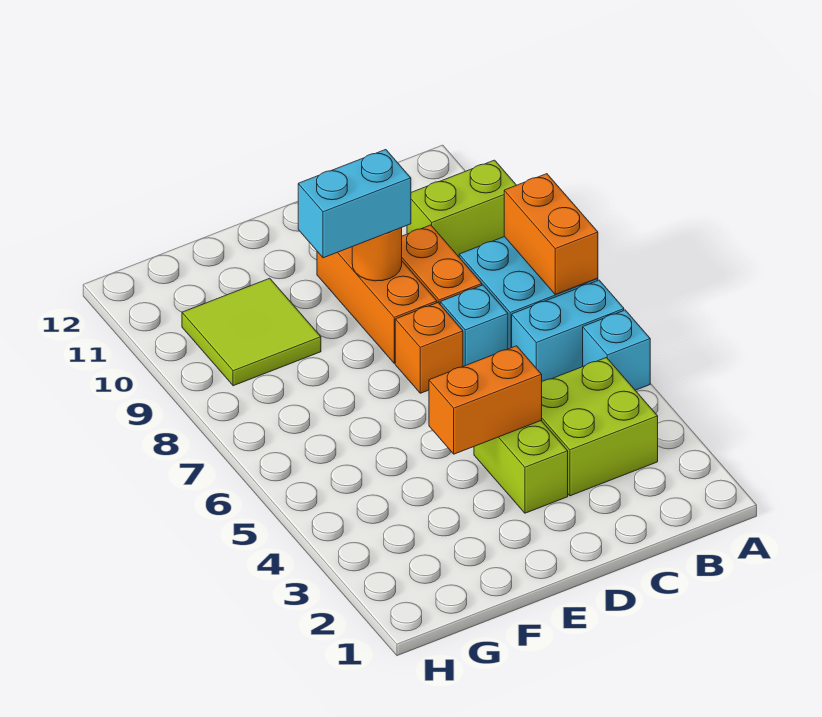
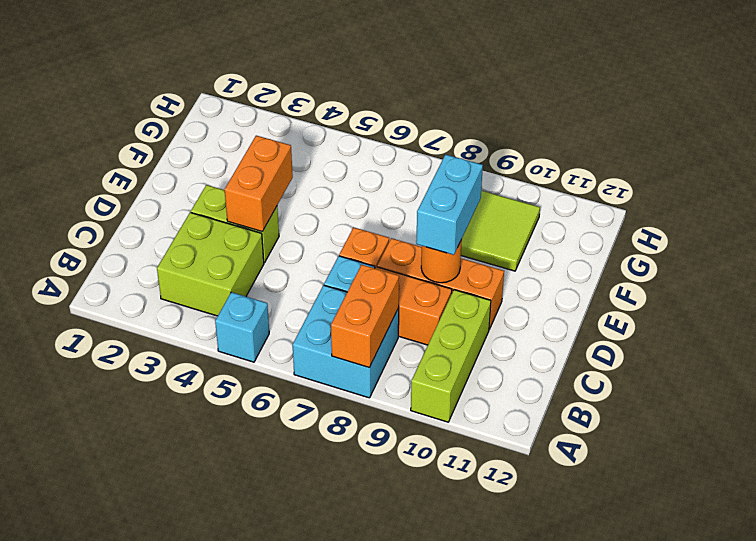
cyan brick A6:B6 level 1 -> none
orange brick A7:A8 level 2 -> orange brick A8:B8 level 2
lime brick A10:B10 level 1 -> lime brick A10:C10 level 1

